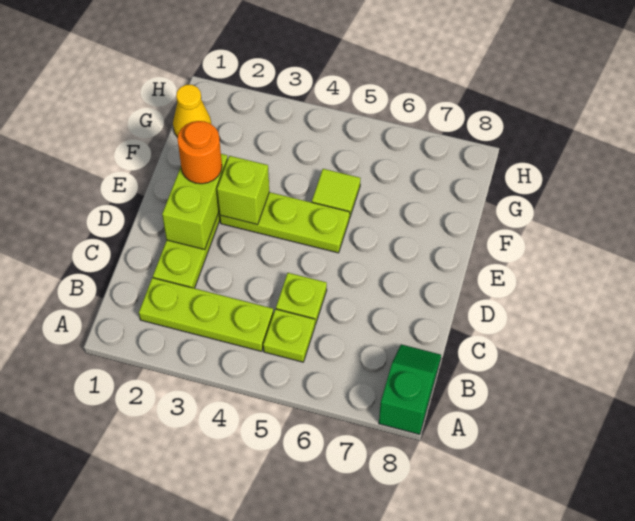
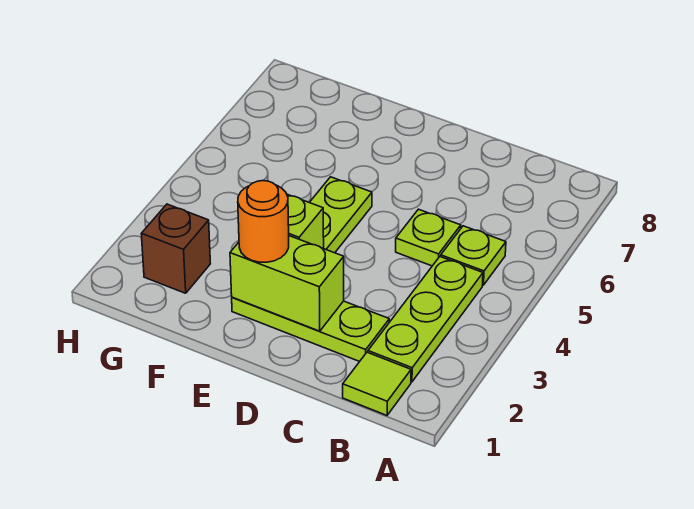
green slope A8:B8 level 1 top A -> none
lime tile F5 level 1 -> lime tile B1 level 1
yellow cone G1 level 1 -> none
none -> brown brick G2 level 1

